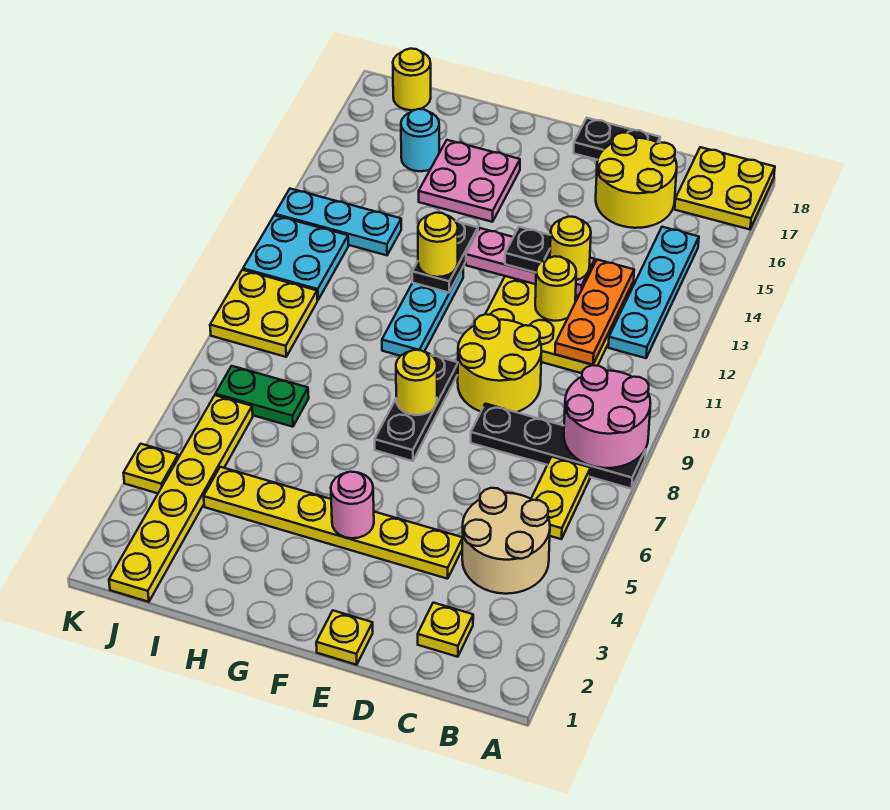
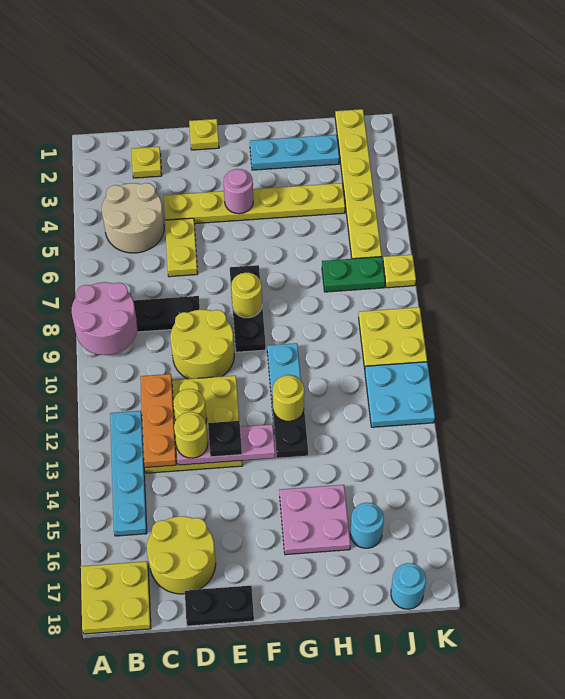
yellow plate B6:B7 level 1 -> yellow plate D5:D6 level 1
cyan plate I13:K13 level 1 -> cyan plate G2:I2 level 1
yellow round brick J18 level 1 -> cyan round brick J18 level 1
yellow plate K4 level 1 -> yellow plate K7 level 1

